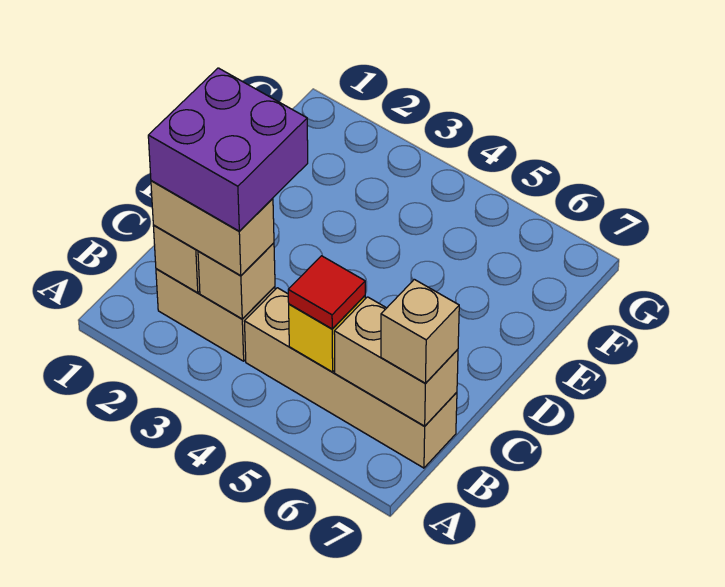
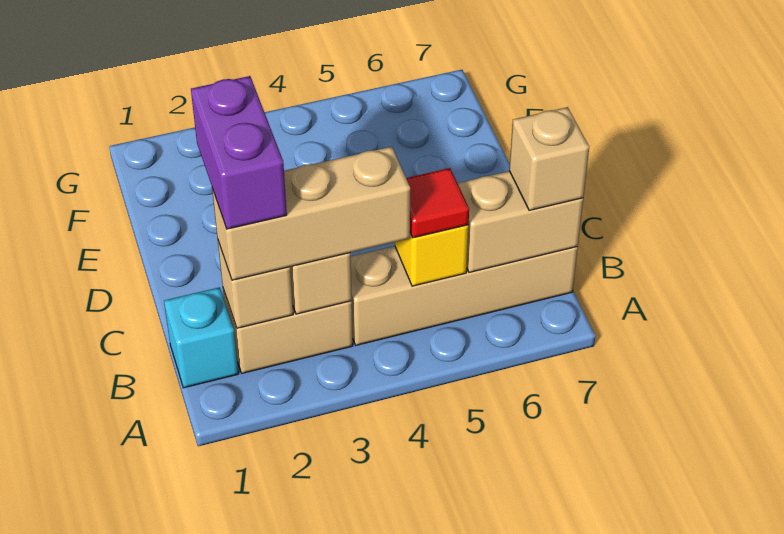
none -> cyan brick B1 level 1
tan brick B2:B3 level 3 -> tan brick B2:B4 level 3
purple brick B2:C3 level 4 -> purple brick B2:C2 level 4

